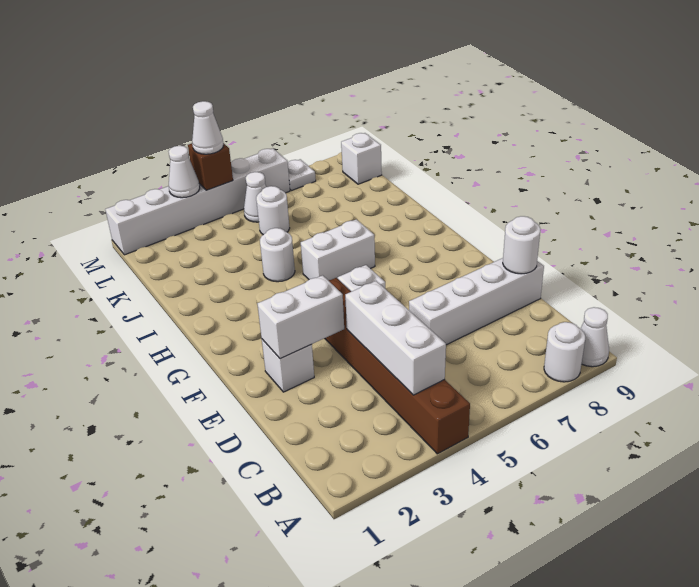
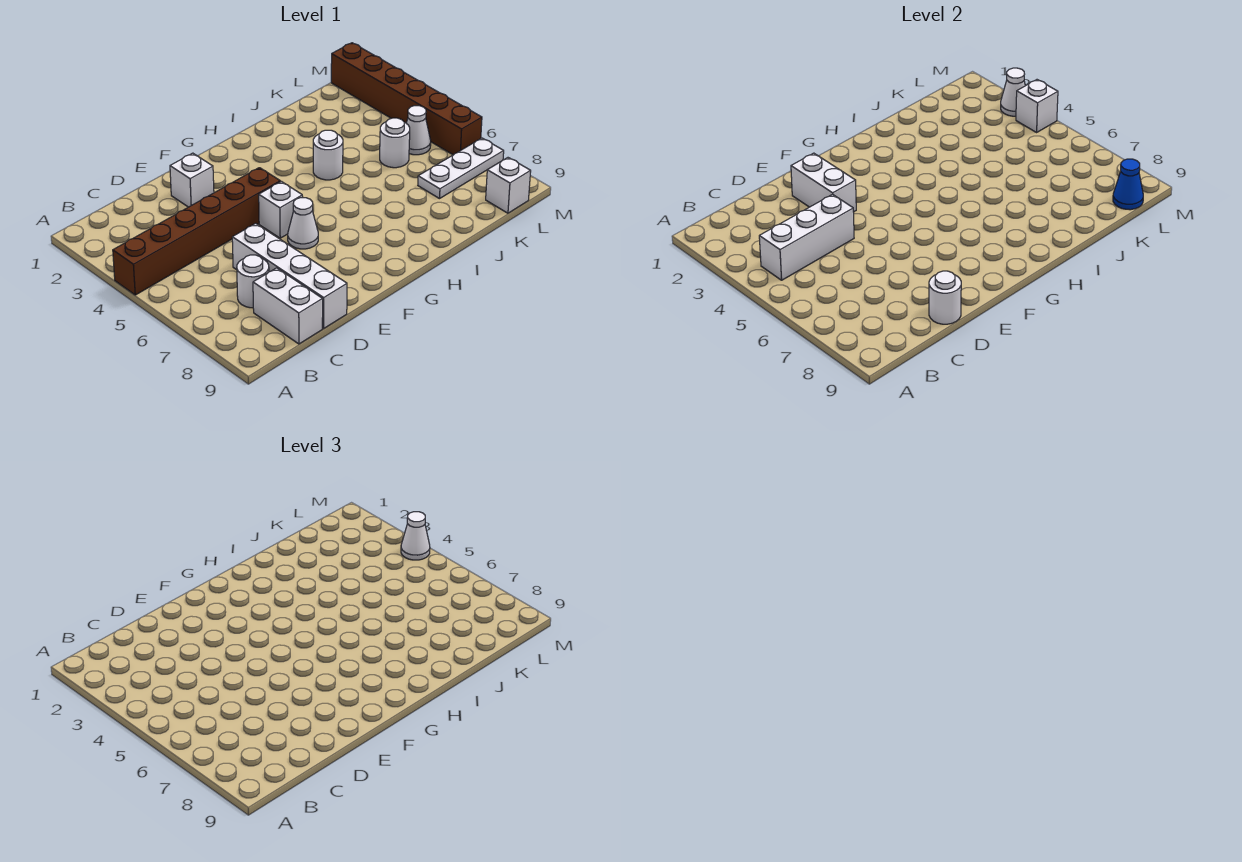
white round brick A8 level 1 -> white round brick C7 level 1
white cone A9 level 1 -> white cone F6 level 1
white brick H5:H6 level 1 -> white brick C8:C9 level 1
none -> blue cone L9 level 2
white brick M1:M6 level 1 -> brown brick M1:M6 level 1
brown brick M4 level 2 -> white brick M4 level 2
white plate M7 level 1 -> white plate K7:M7 level 1

